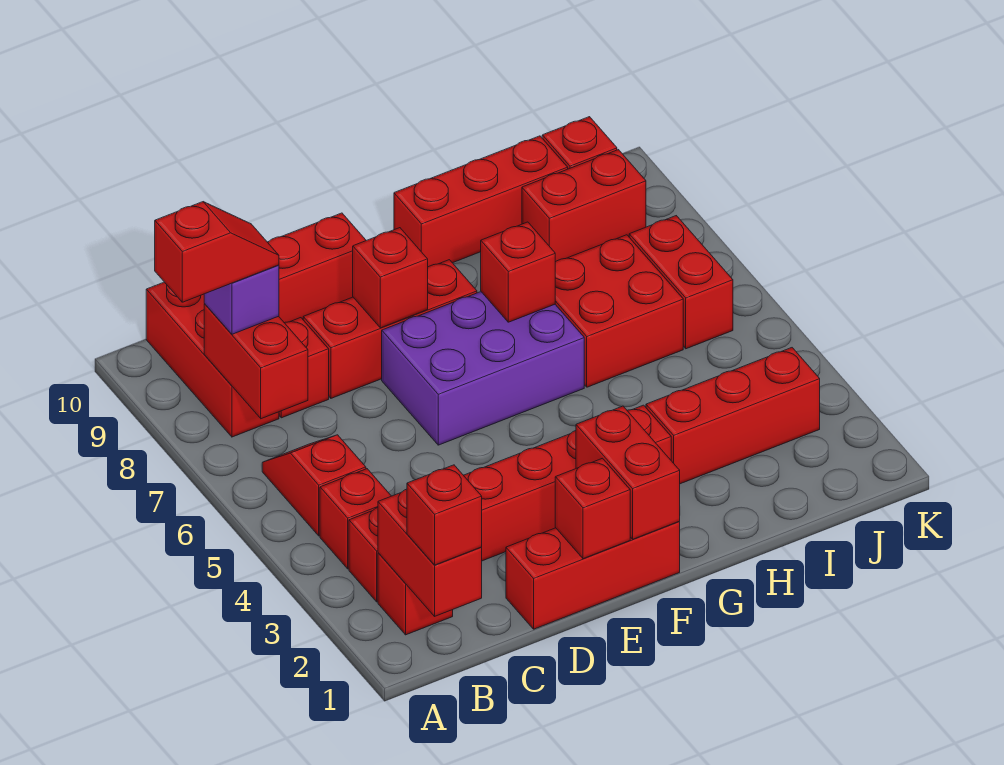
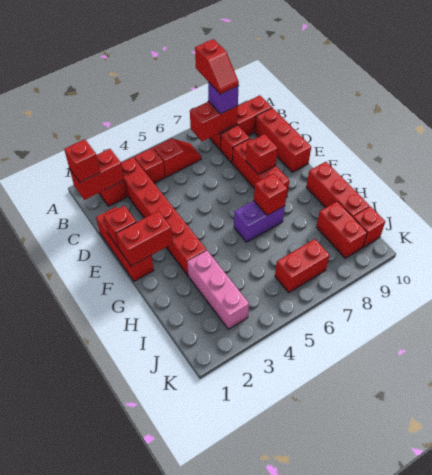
purple brick E6:G7 level 1 -> purple brick G6:G7 level 1
red brick H3:J3 level 1 -> pink brick H3:J3 level 1
red brick H6:I7 level 1 -> none

